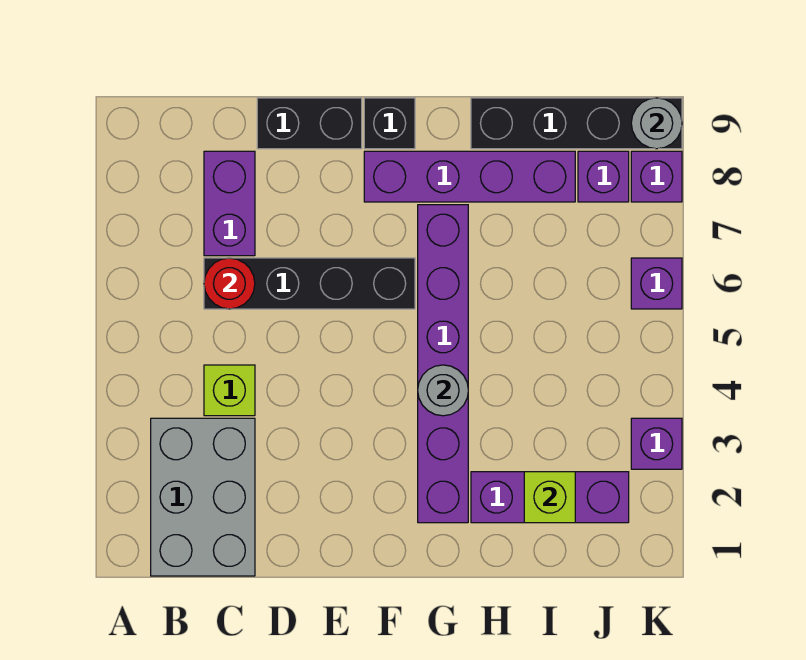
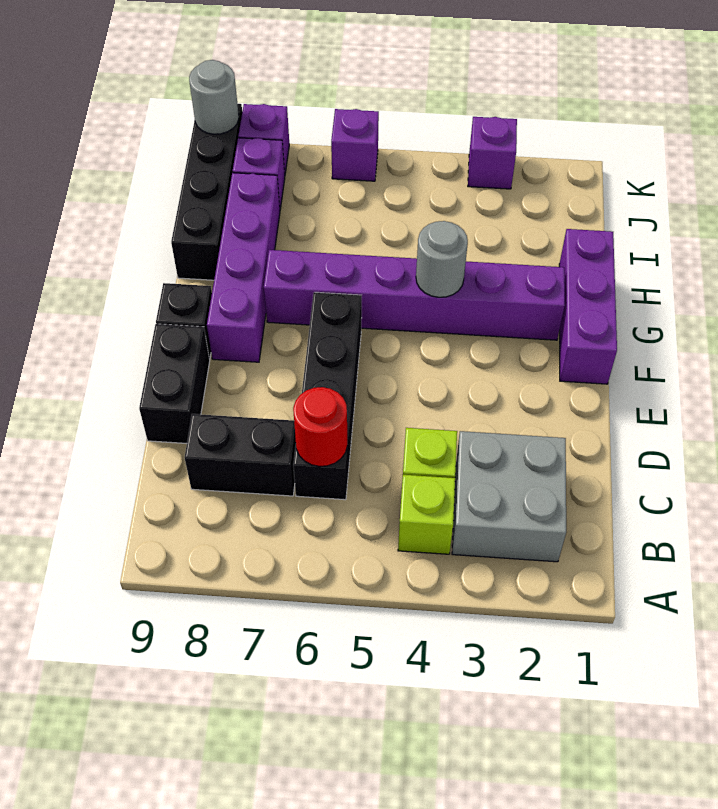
grey brick B1:C3 level 1 -> grey brick B2:C3 level 1
purple brick C7:C8 level 1 -> black brick C7:C8 level 1
purple brick H2:J2 level 1 -> purple brick F1:H1 level 1
lime brick I2 level 2 -> lime brick B4 level 1

